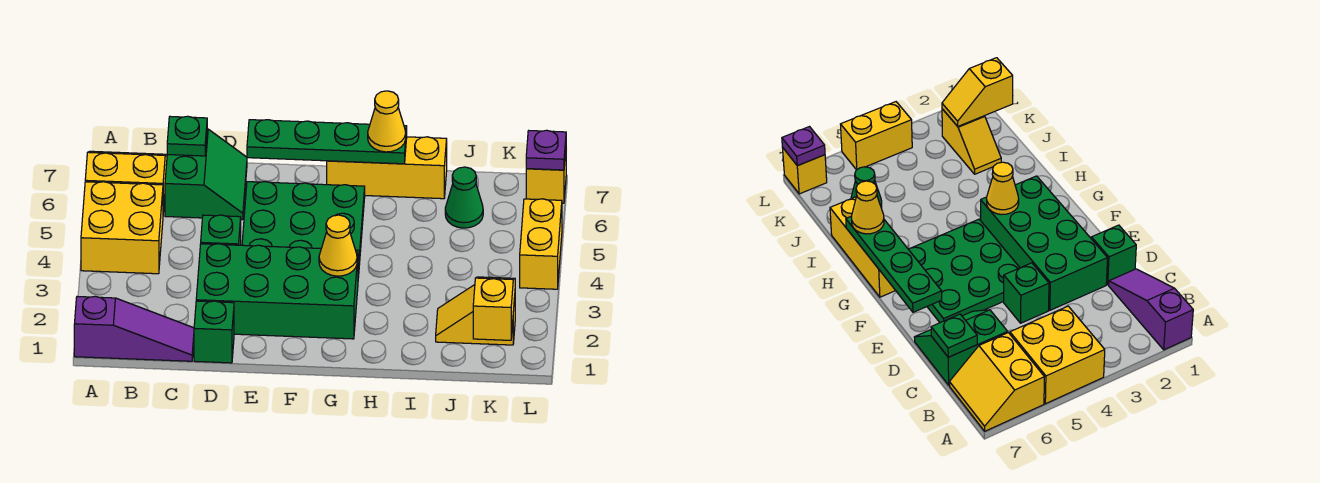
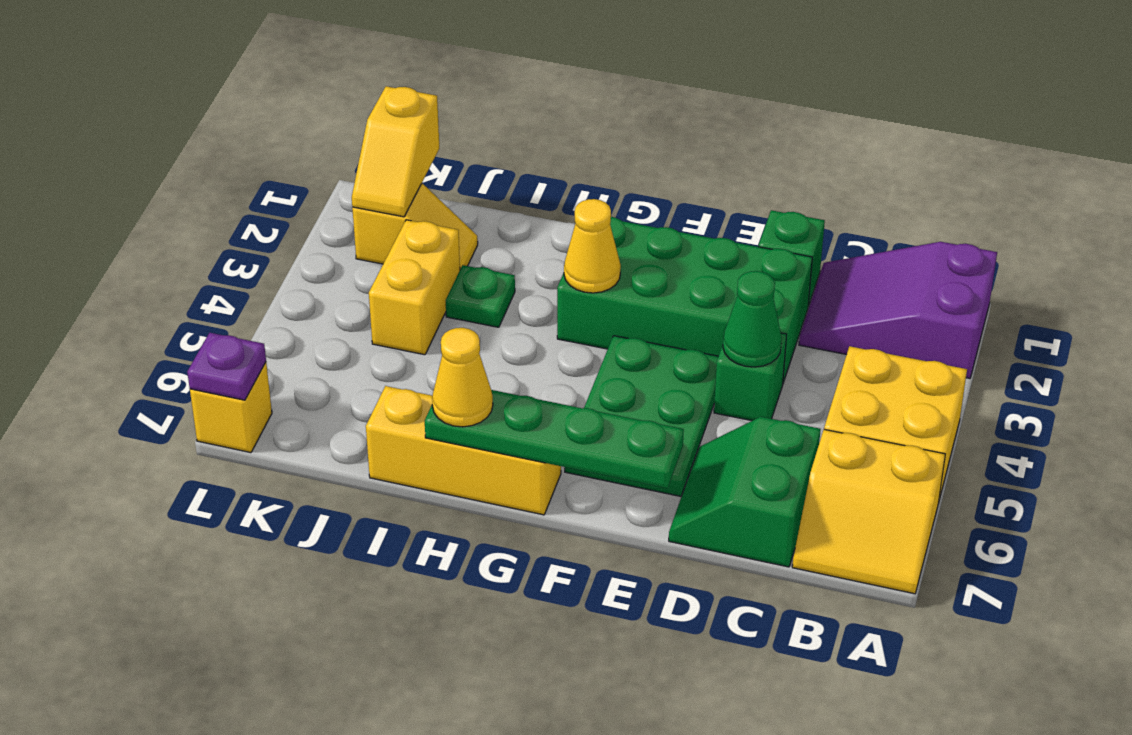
purple slope A1:C1 level 1 top A -> purple slope A1:C2 level 1 top A
green plate C7 level 2 -> green plate I3 level 1
green plate E4:G6 level 1 -> green plate E4:F6 level 1
green cone J6 level 1 -> green cone D4 level 2
yellow brick L4:L5 level 1 -> yellow brick J3:J4 level 1

